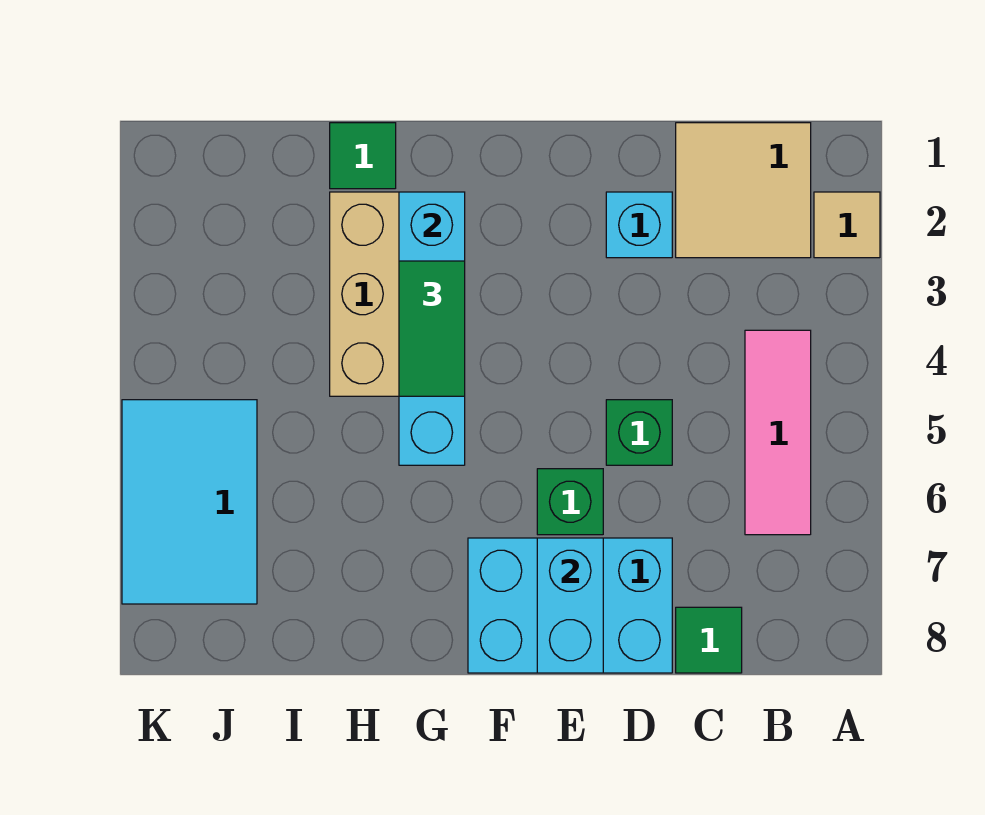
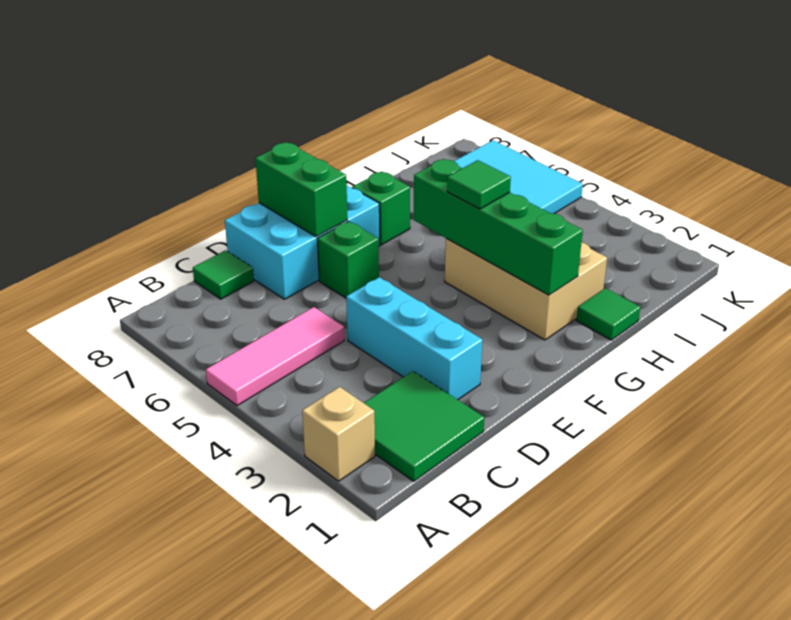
tan tile A2 level 1 -> tan brick A2 level 1
tan tile B1:C2 level 1 -> green tile B1:C2 level 1
pink tile B4:B6 level 1 -> pink tile A5:C5 level 1
cyan brick D2 level 1 -> cyan brick D2:D4 level 1
green brick D5 level 1 -> green brick G7 level 1
cyan brick E7:E8 level 2 -> green brick E7:E8 level 2
cyan brick G2:G5 level 2 -> green brick G2:G5 level 2
green tile G3:G4 level 3 -> green tile G4 level 3

